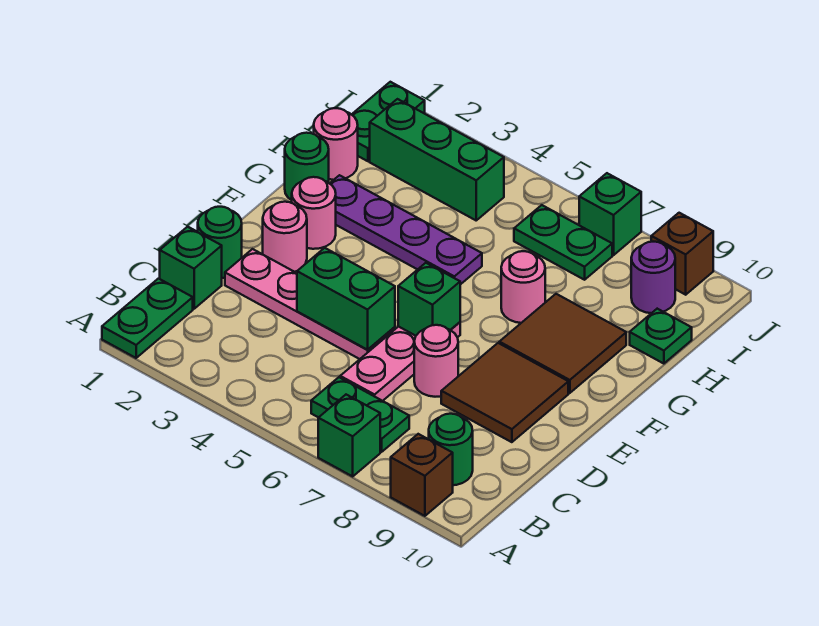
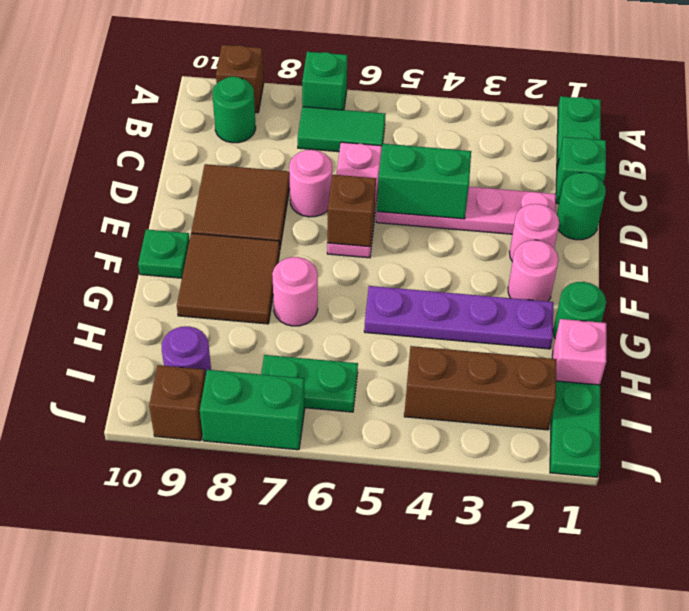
green plate B6:B7 level 1 -> green tile B6:B7 level 1
green brick E6 level 2 -> brown brick E6 level 2
pink round brick H1 level 1 -> pink brick H1 level 1
green plate H10 level 1 -> green plate F10 level 1
green brick I2:I4 level 1 -> brown brick I2:I4 level 1
green brick J7 level 1 -> green brick J7:J8 level 1

